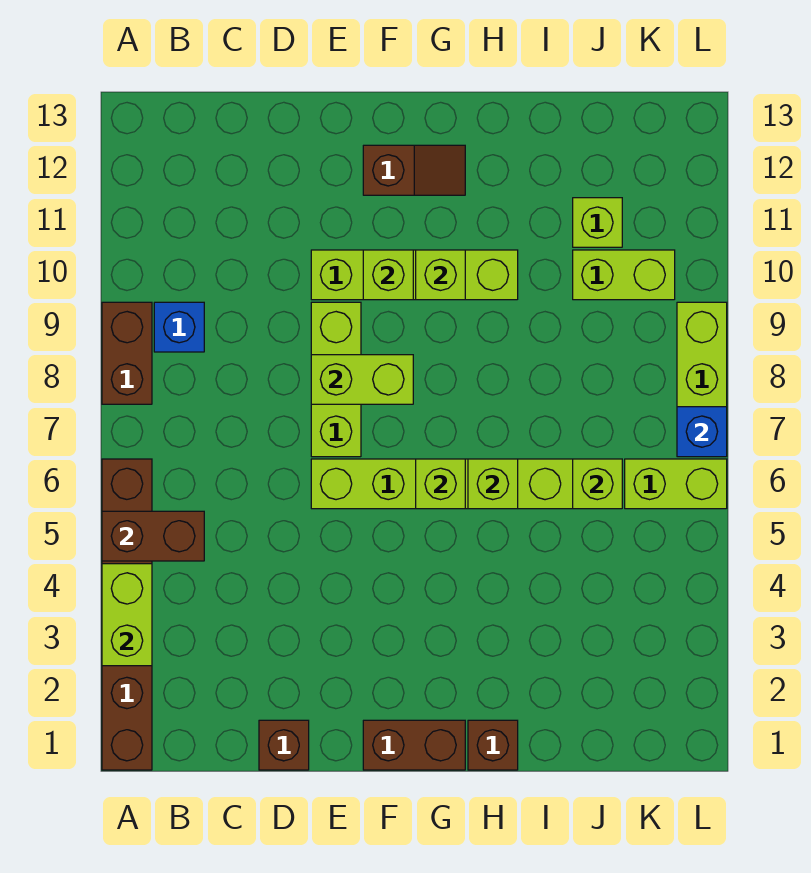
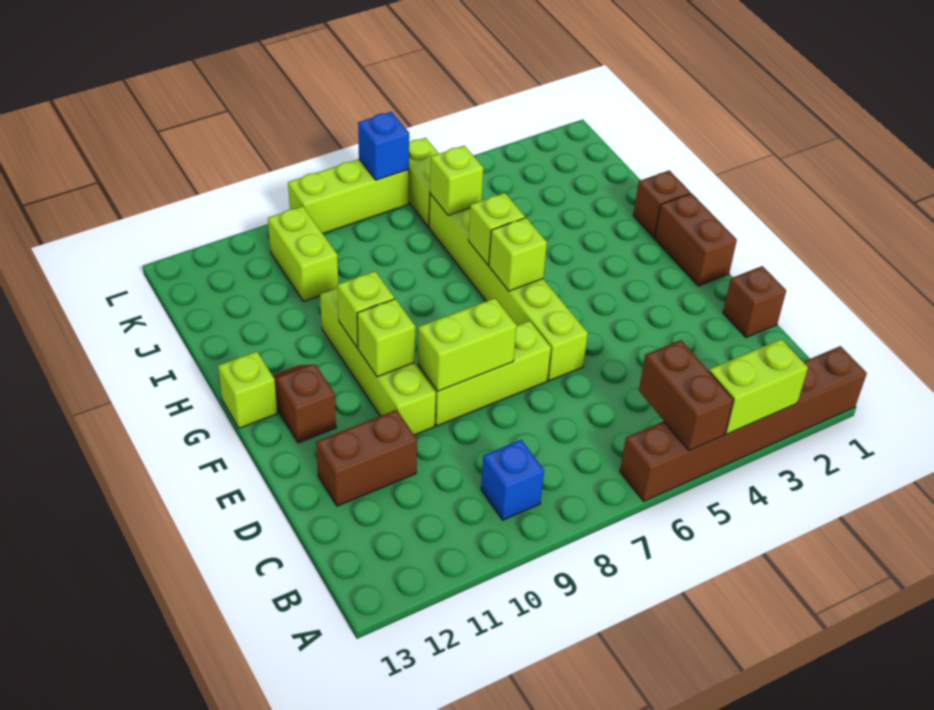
brown brick A8:A9 level 1 -> brown brick D11:D12 level 1
lime brick E8:F8 level 2 -> lime brick E8:E9 level 2
lime brick J11 level 1 -> lime brick G13 level 1

